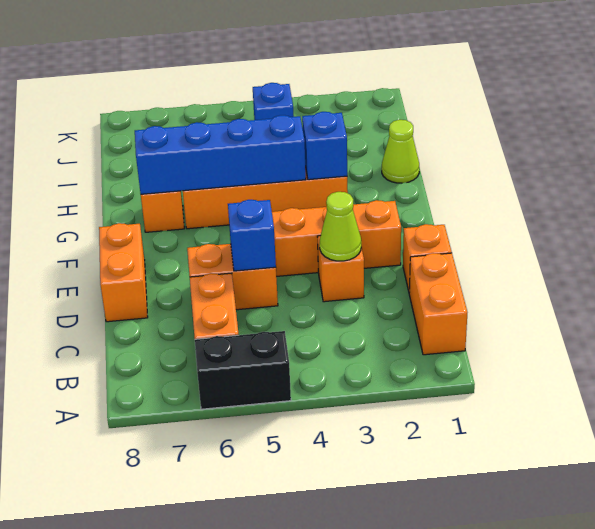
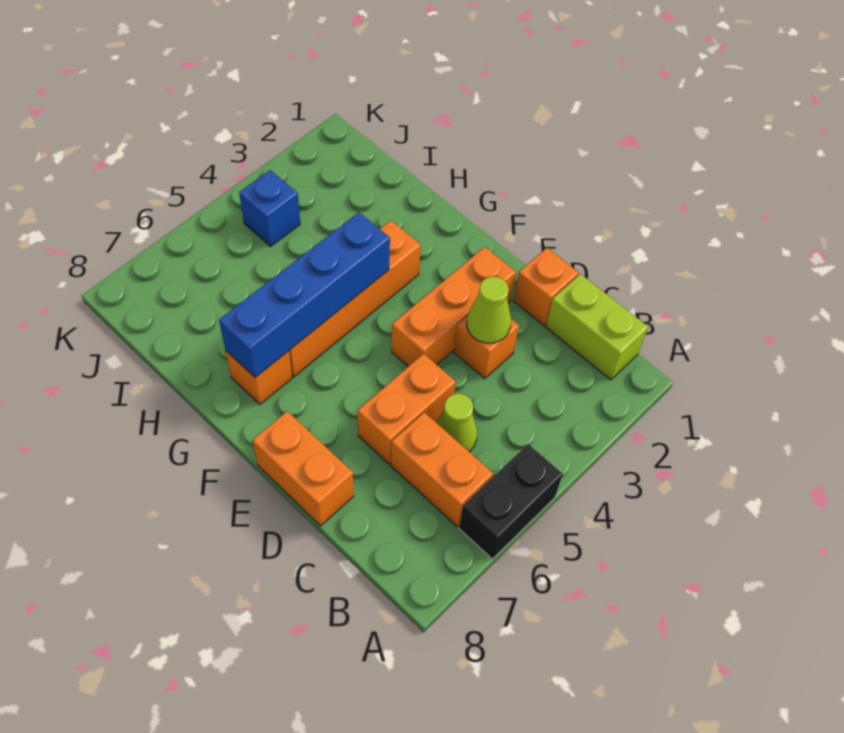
orange brick B1:C1 level 1 -> lime brick B1:C1 level 1
blue brick D5 level 2 -> none
blue brick G3 level 2 -> none
lime cone H1 level 1 -> lime cone C5 level 1

